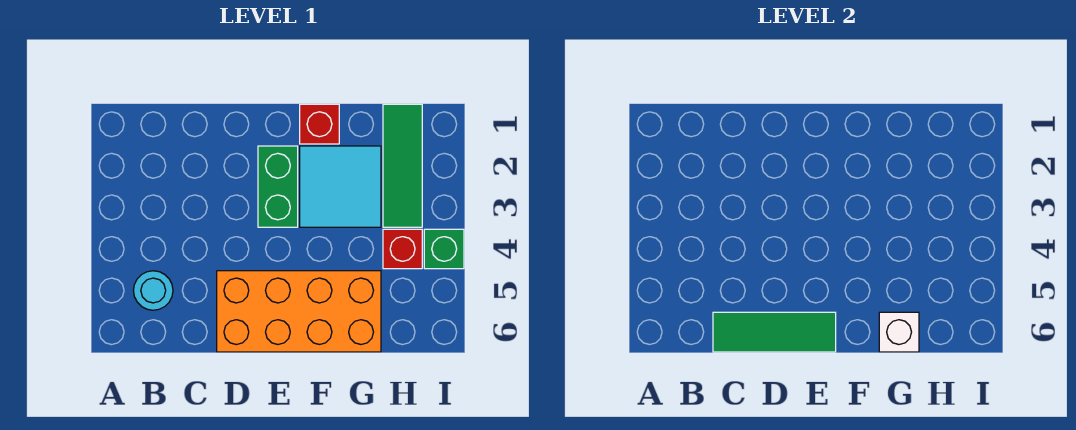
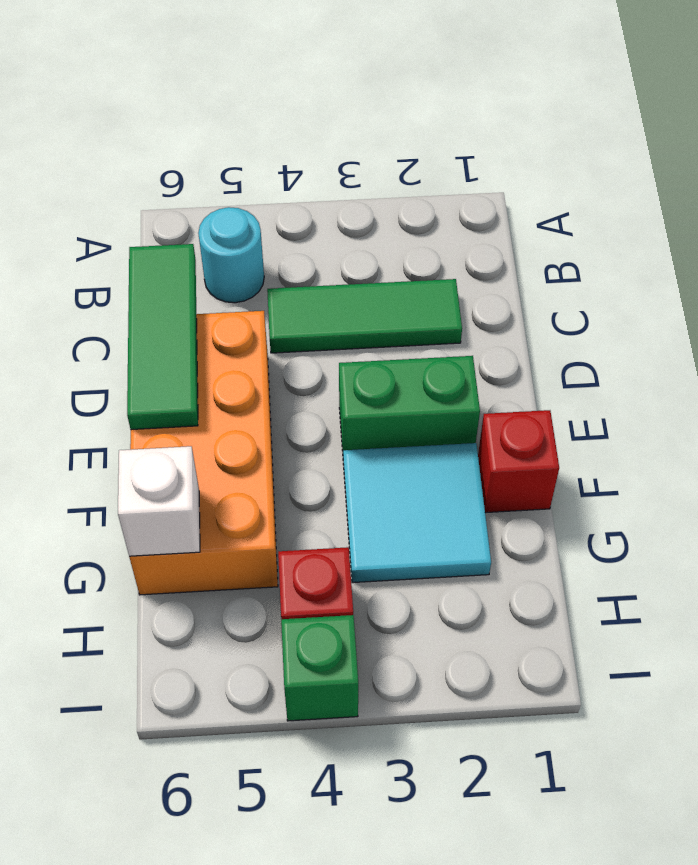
green tile H1:H3 level 1 -> green tile C2:C4 level 1

